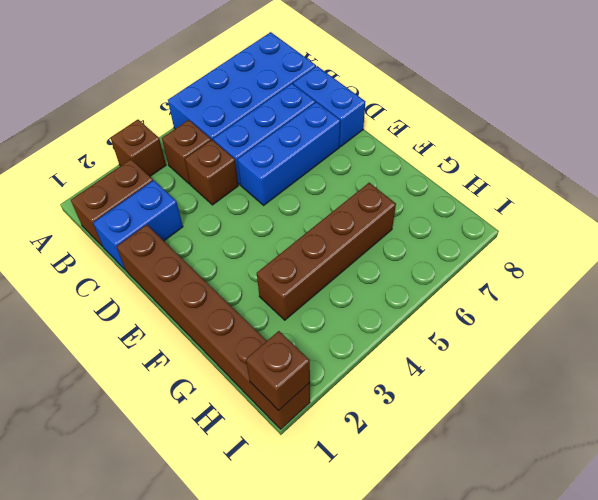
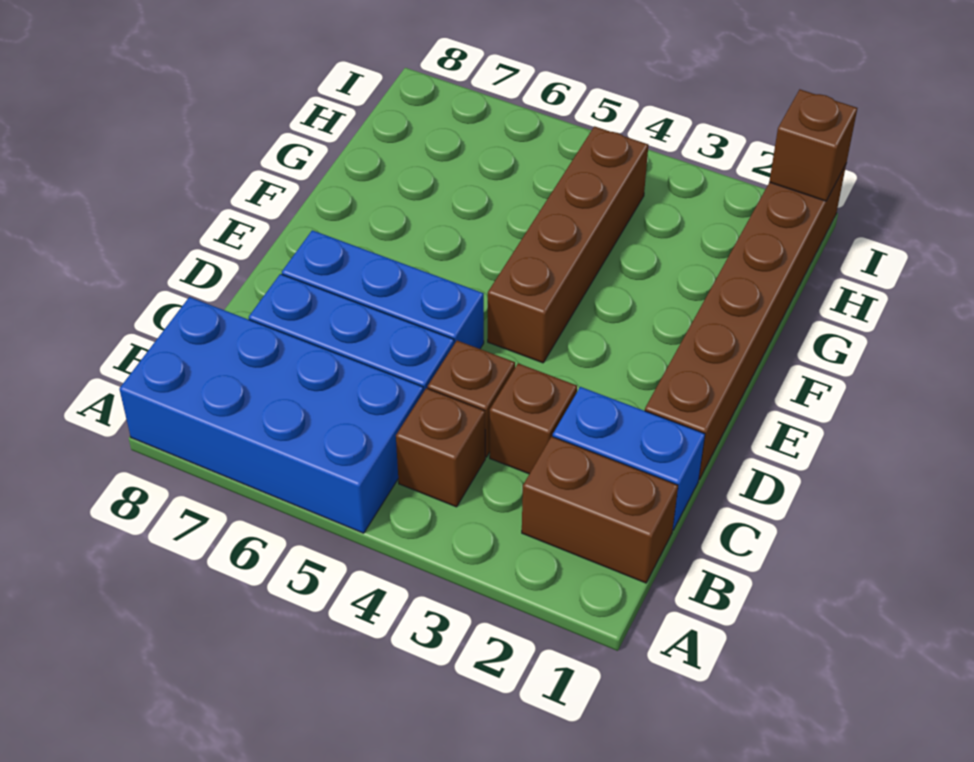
brown brick A3 level 1 -> brown brick C3 level 1
blue brick C8:D8 level 1 -> none
brown brick G3:G6 level 1 -> brown brick E4:H4 level 1

